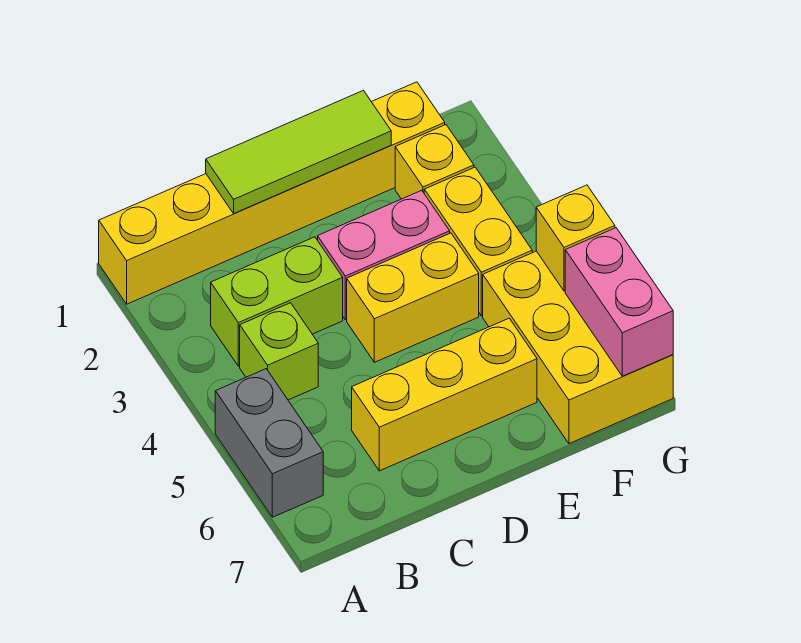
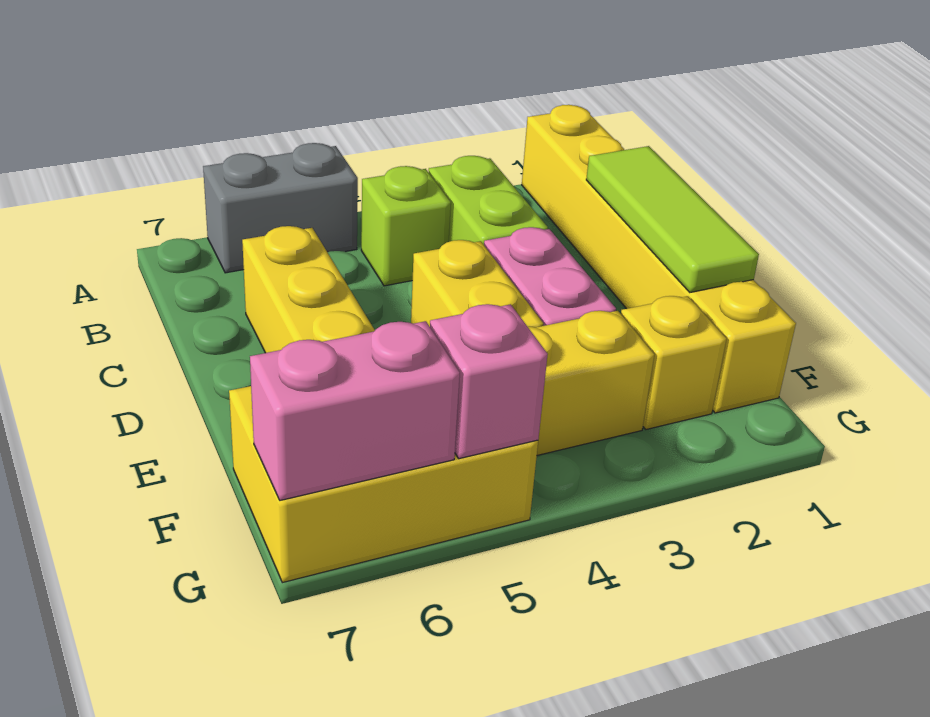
yellow brick G5 level 2 -> pink brick G5 level 2

